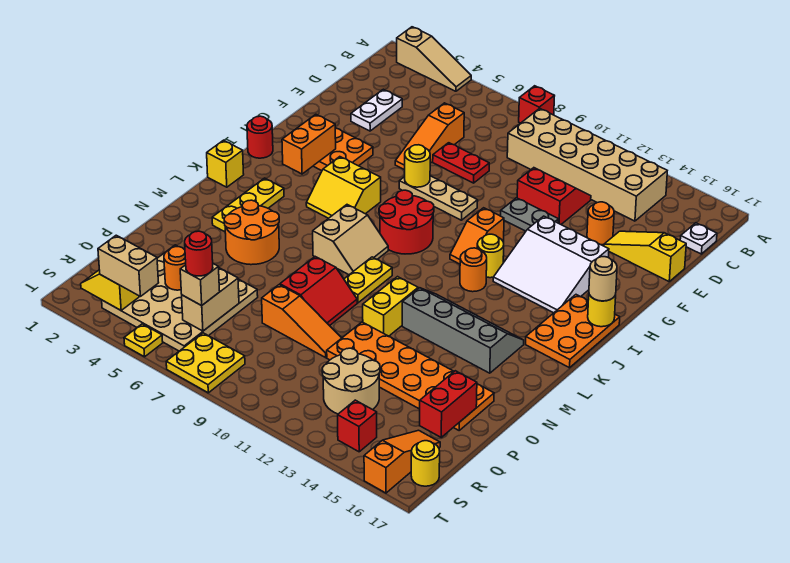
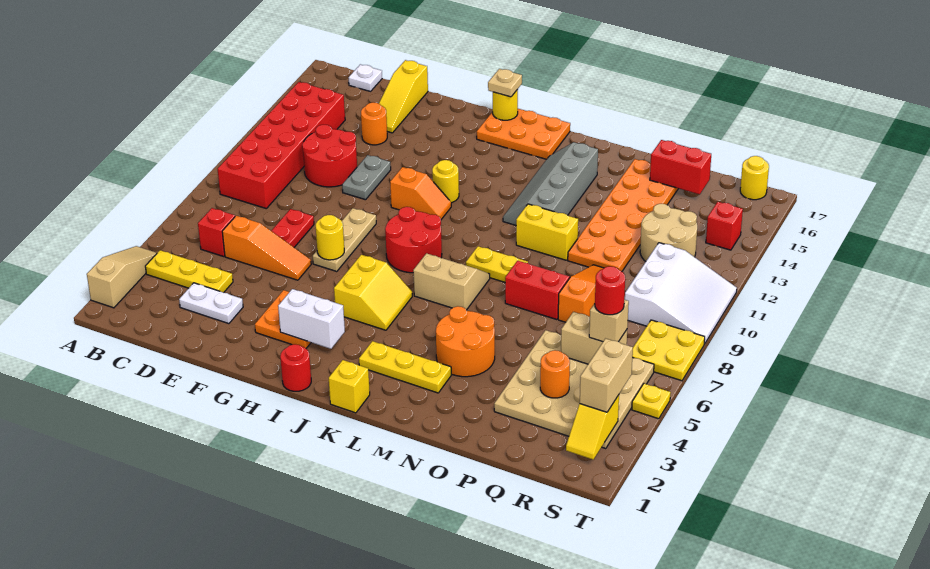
red brick A8 level 1 -> red brick C6 level 1
none -> yellow plate B4:D4 level 1
tan brick B9:C14 level 1 -> red brick B9:C14 level 1
red slope D11:E12 level 1 top E -> red round brick D11:E12 level 1
white slope G13:I15 level 1 top G -> white slope R9:T11 level 1 top R
orange brick H3:I3 level 2 -> white brick H3:I3 level 2
tan round brick I17 level 3 -> tan plate I17 level 3
orange round brick J12 level 1 -> none
orange slope R16:T16 level 1 top T -> none

